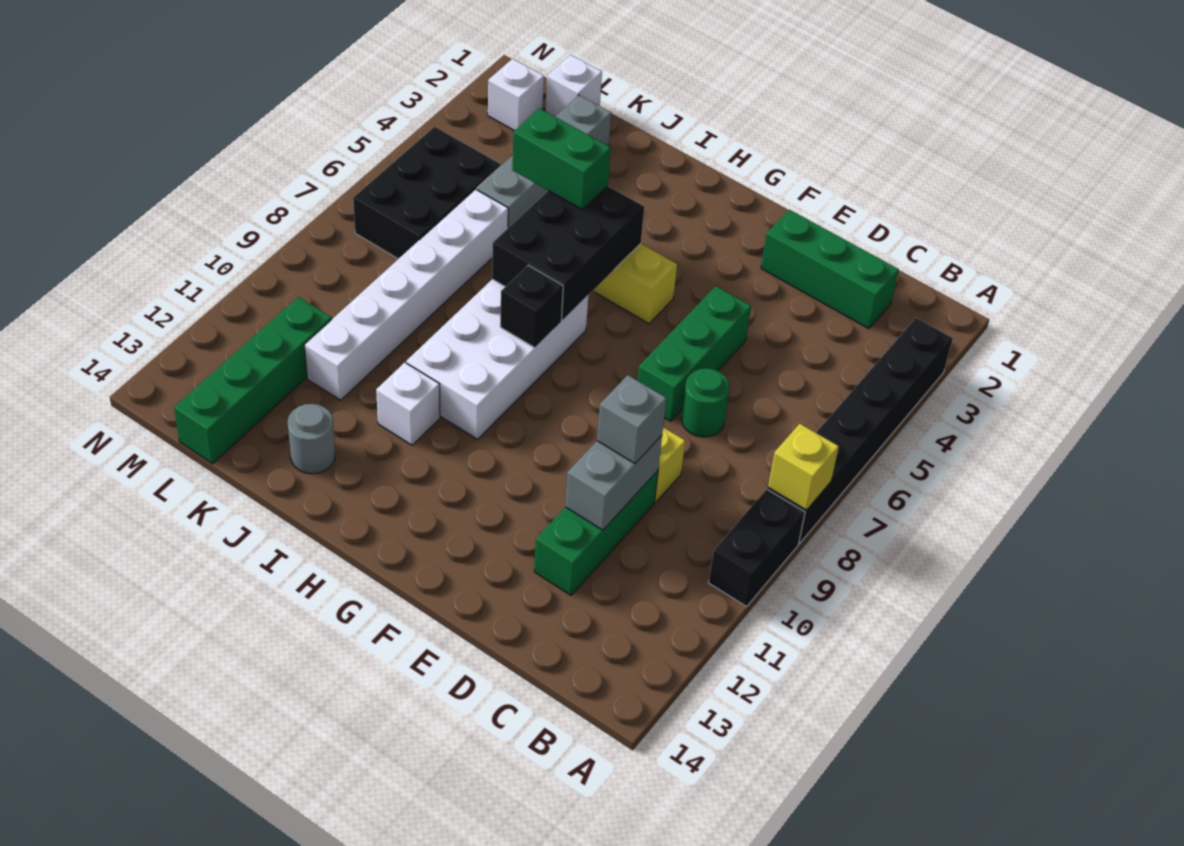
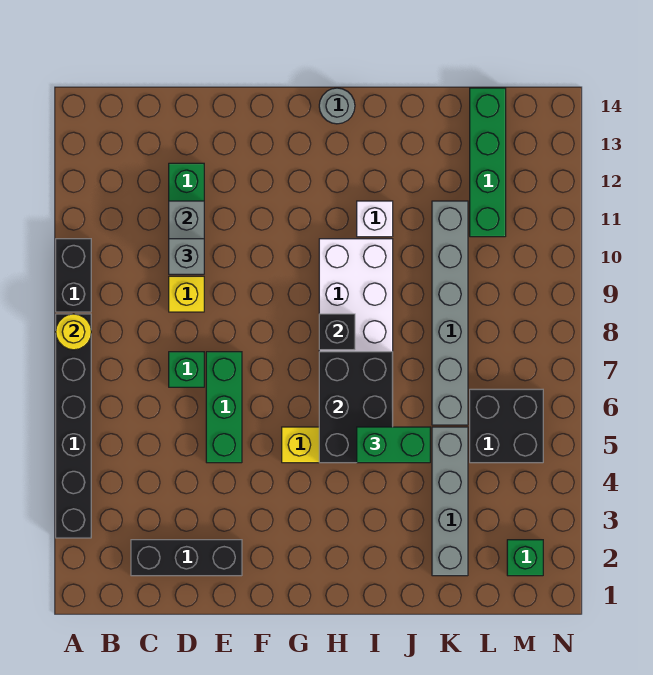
yellow brick A8 level 2 -> yellow round brick A8 level 2
green brick C2:E2 level 1 -> black brick C2:E2 level 1
green round brick D7 level 1 -> green brick D7 level 1
grey round brick J13 level 1 -> grey round brick H14 level 1
white brick K6:K11 level 1 -> grey brick K6:K11 level 1
white brick L1 level 1 -> none
black brick L5:M7 level 1 -> black brick L5:M6 level 1
white brick M2 level 1 -> green brick M2 level 1

